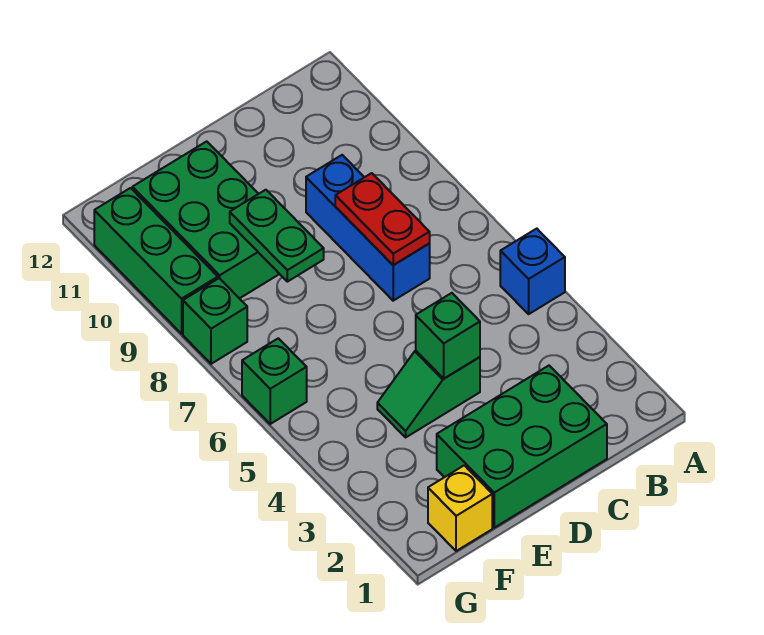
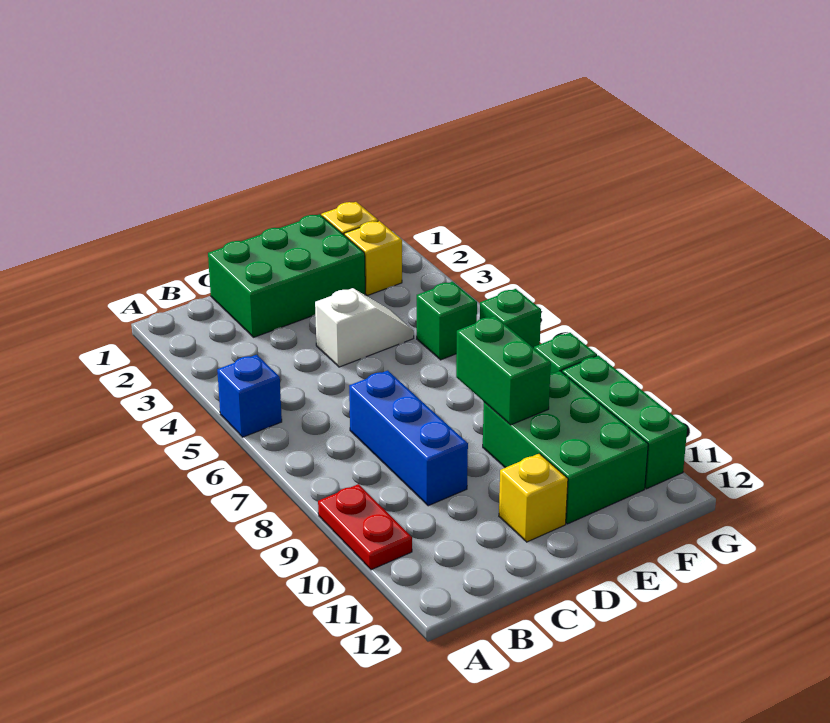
red plate C7:C8 level 2 -> red plate A9:A10 level 1
green slope D4:E4 level 1 top D -> white slope D4:E4 level 1 top D
green brick D4 level 2 -> green brick F5 level 1
none -> yellow brick D11 level 1
green plate E8:E9 level 2 -> green brick E8:E9 level 2
none -> yellow brick F2 level 1

